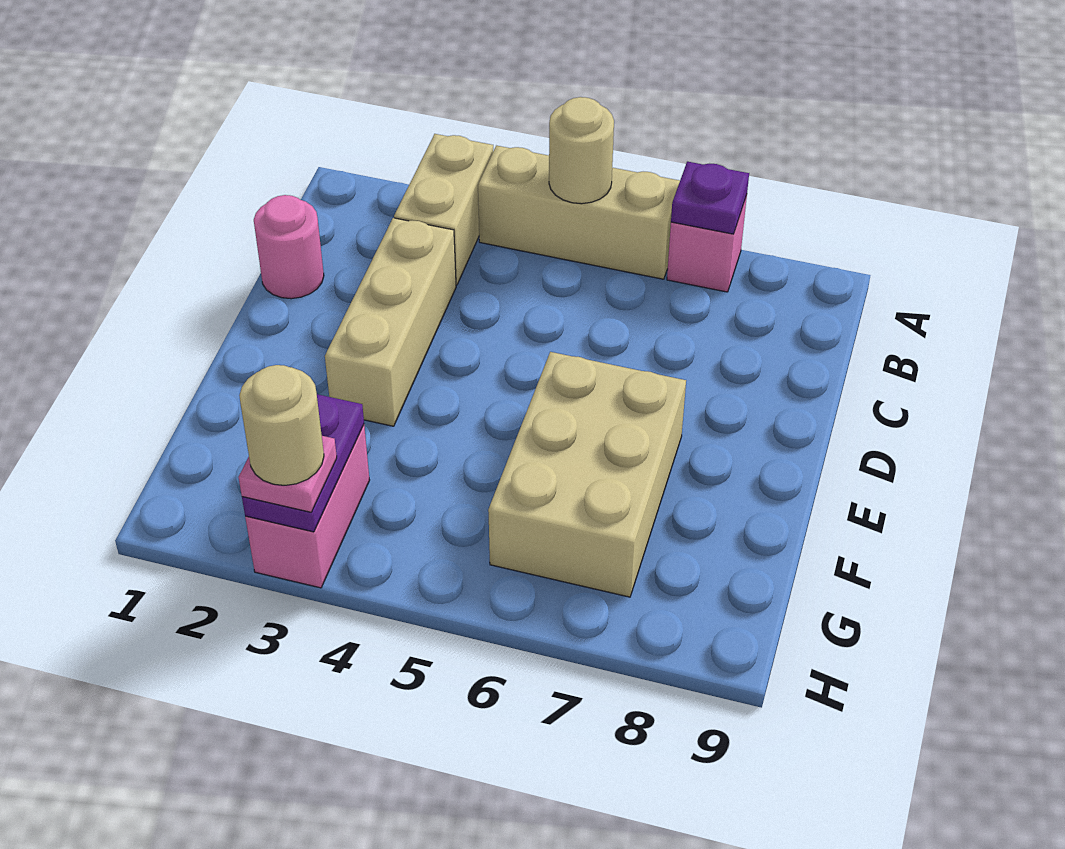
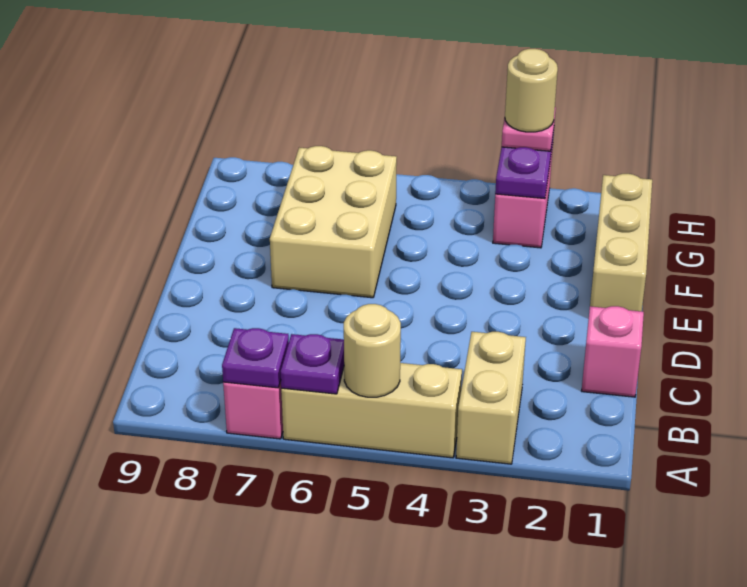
none -> purple plate A6 level 2
pink round brick C1 level 1 -> pink brick C1 level 1
tan brick C3:E3 level 1 -> tan brick E1:G1 level 1

